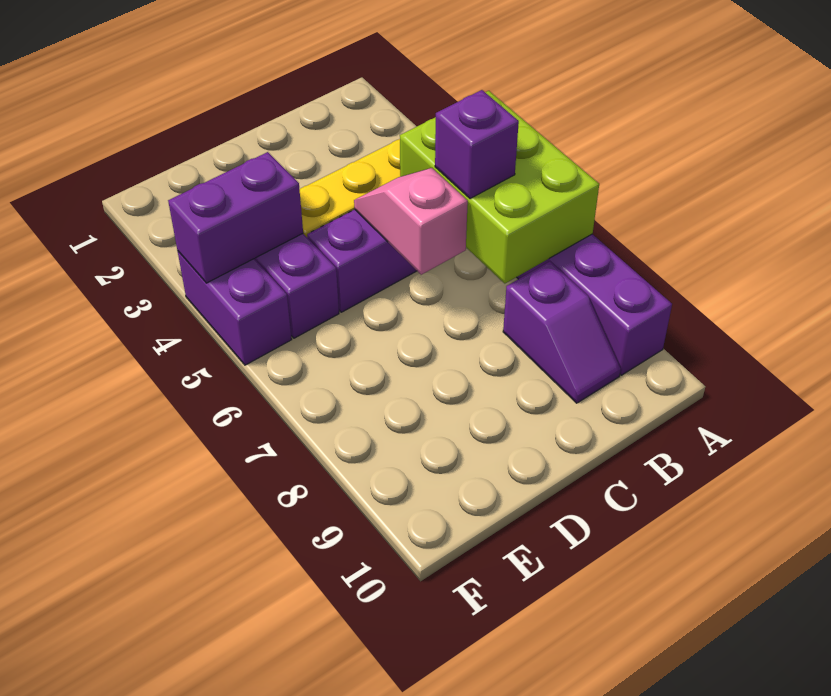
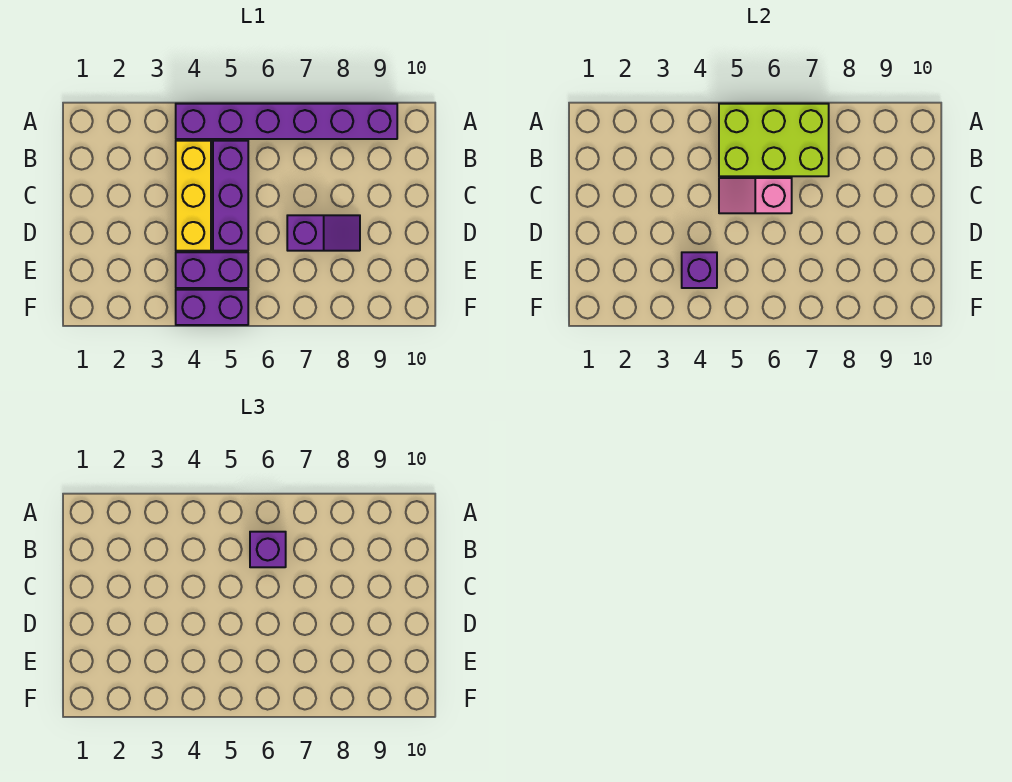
purple slope B8:B9 level 1 top 8 -> purple slope D7:D8 level 1 top 7
purple brick E4:F4 level 2 -> purple brick E4 level 2

